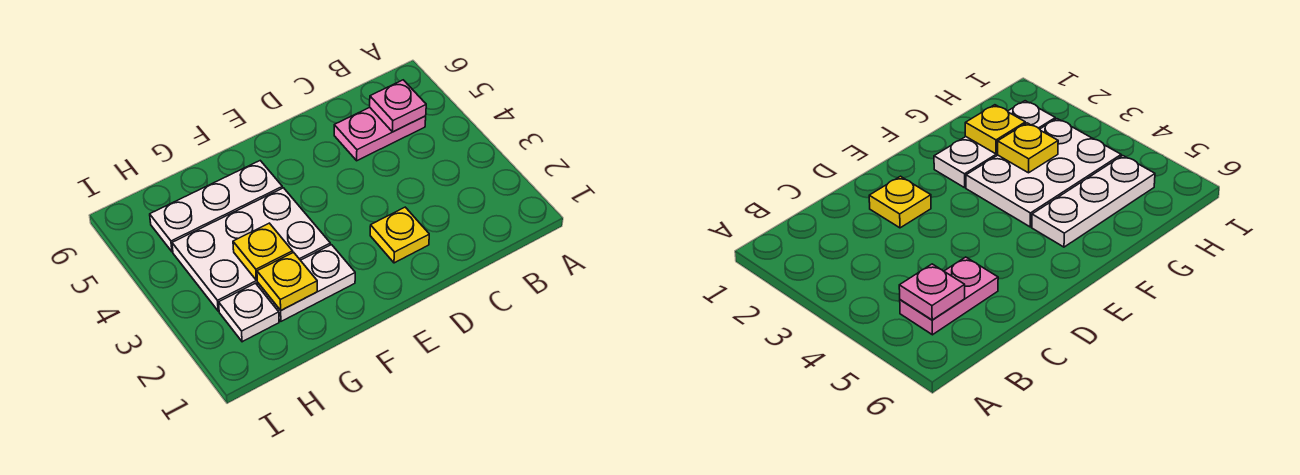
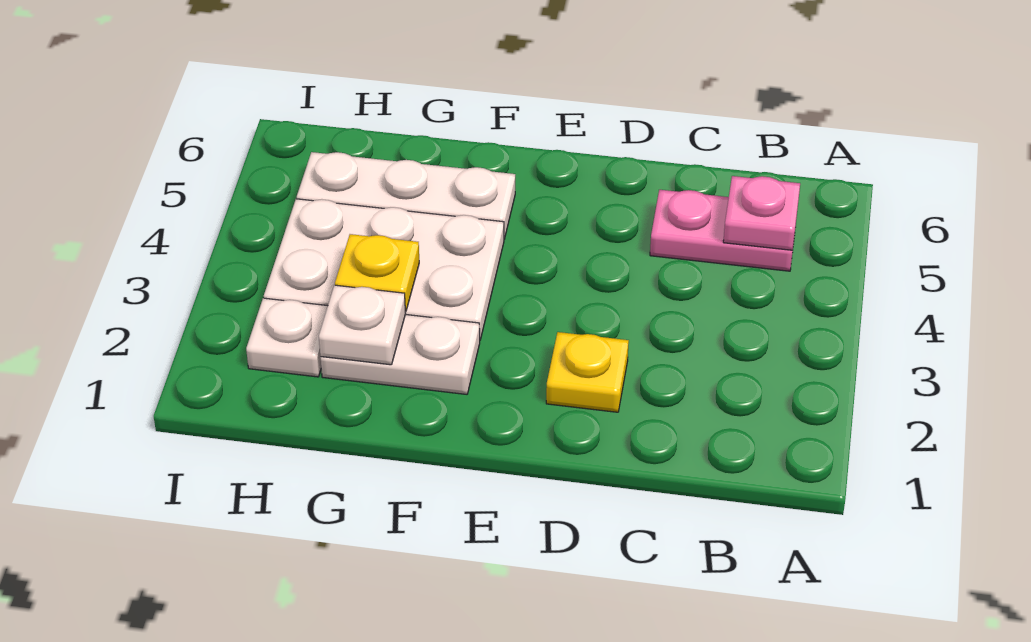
yellow plate G2 level 2 -> white plate G2 level 2

